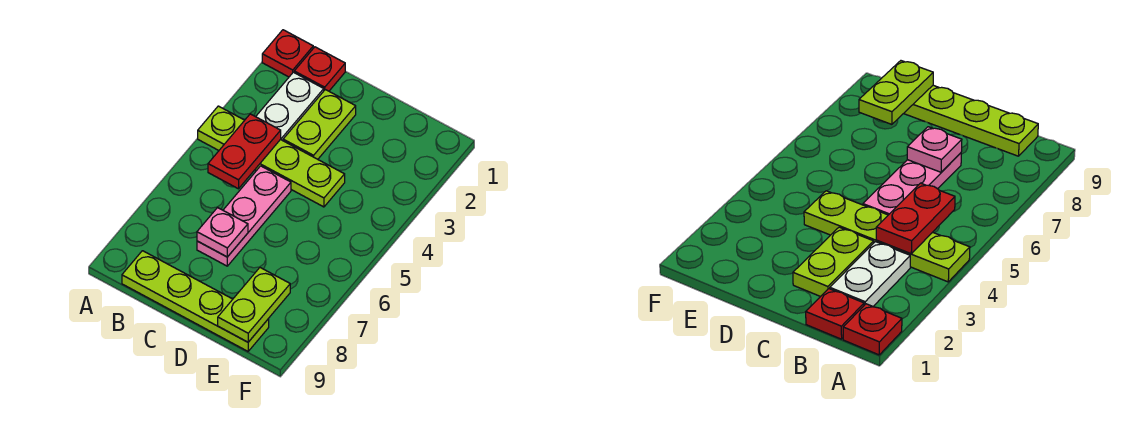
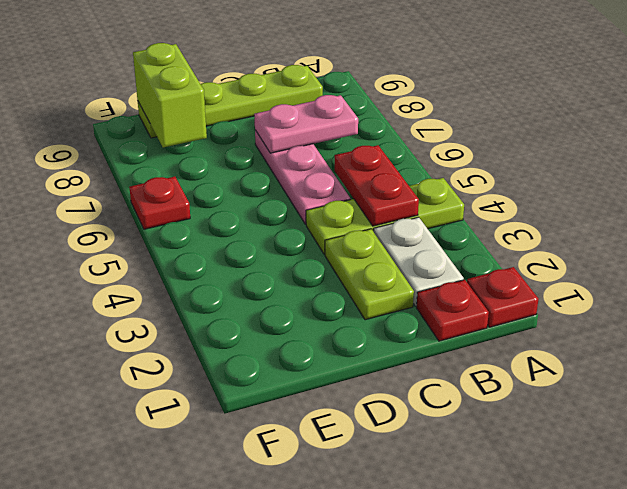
lime plate A4:D4 level 1 -> lime plate A4:C4 level 1
pink plate C7 level 2 -> pink plate B7:C7 level 2
lime plate E8:E9 level 2 -> lime brick E8:E9 level 2
none -> red plate F6 level 1

